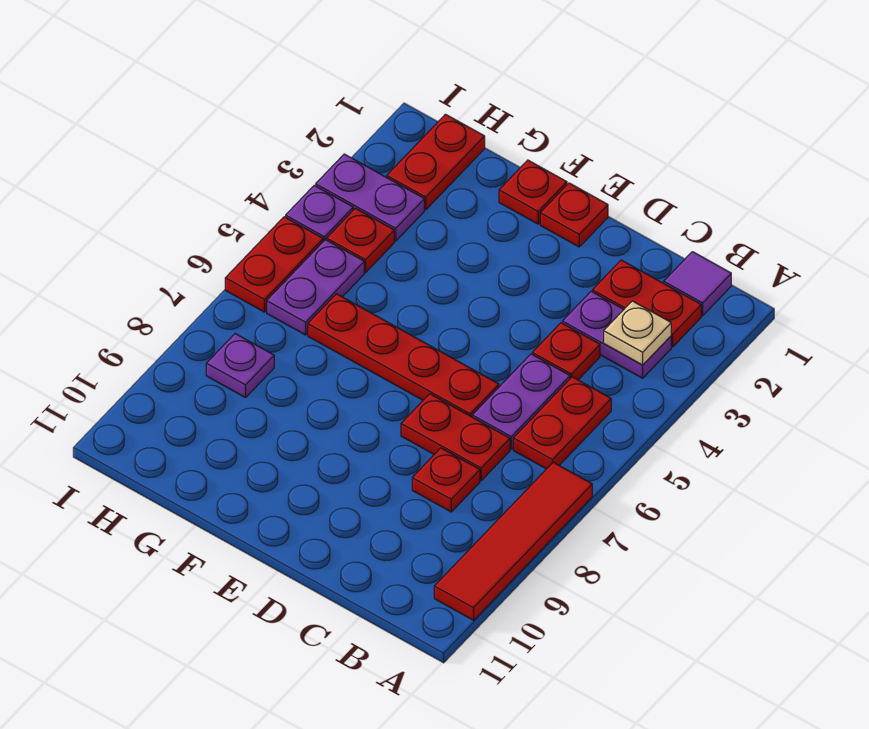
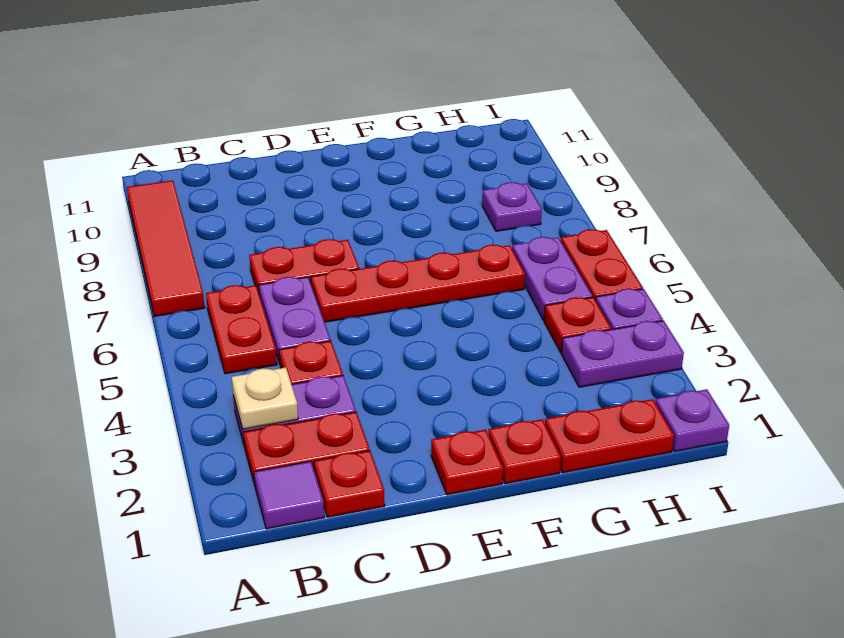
red plate C8 level 1 -> red plate C1 level 1
red plate H1:H2 level 1 -> red plate G1:H1 level 1
none -> purple plate I1 level 1

